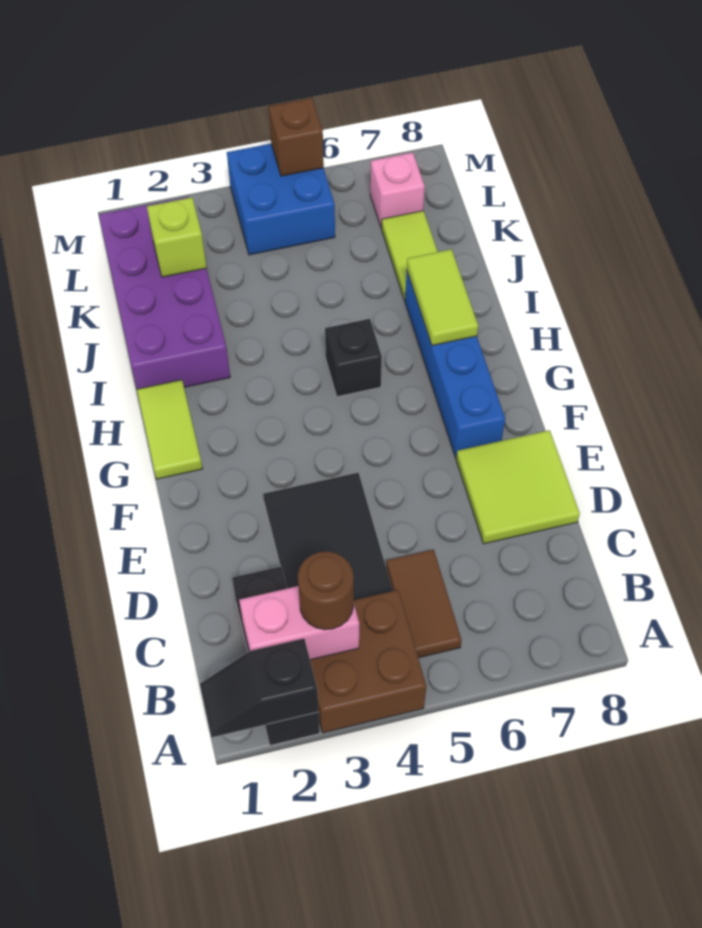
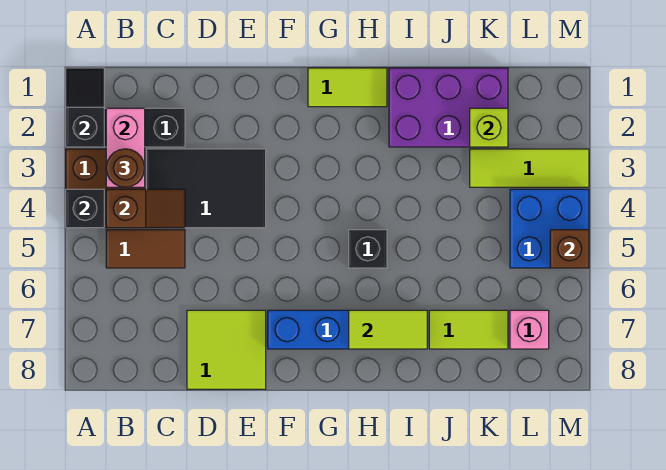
none -> black brick A4 level 2
none -> brown slope B4:C4 level 2 top B
purple brick I1:L2 level 1 -> purple brick I1:K2 level 1
none -> lime tile K3:M3 level 1

